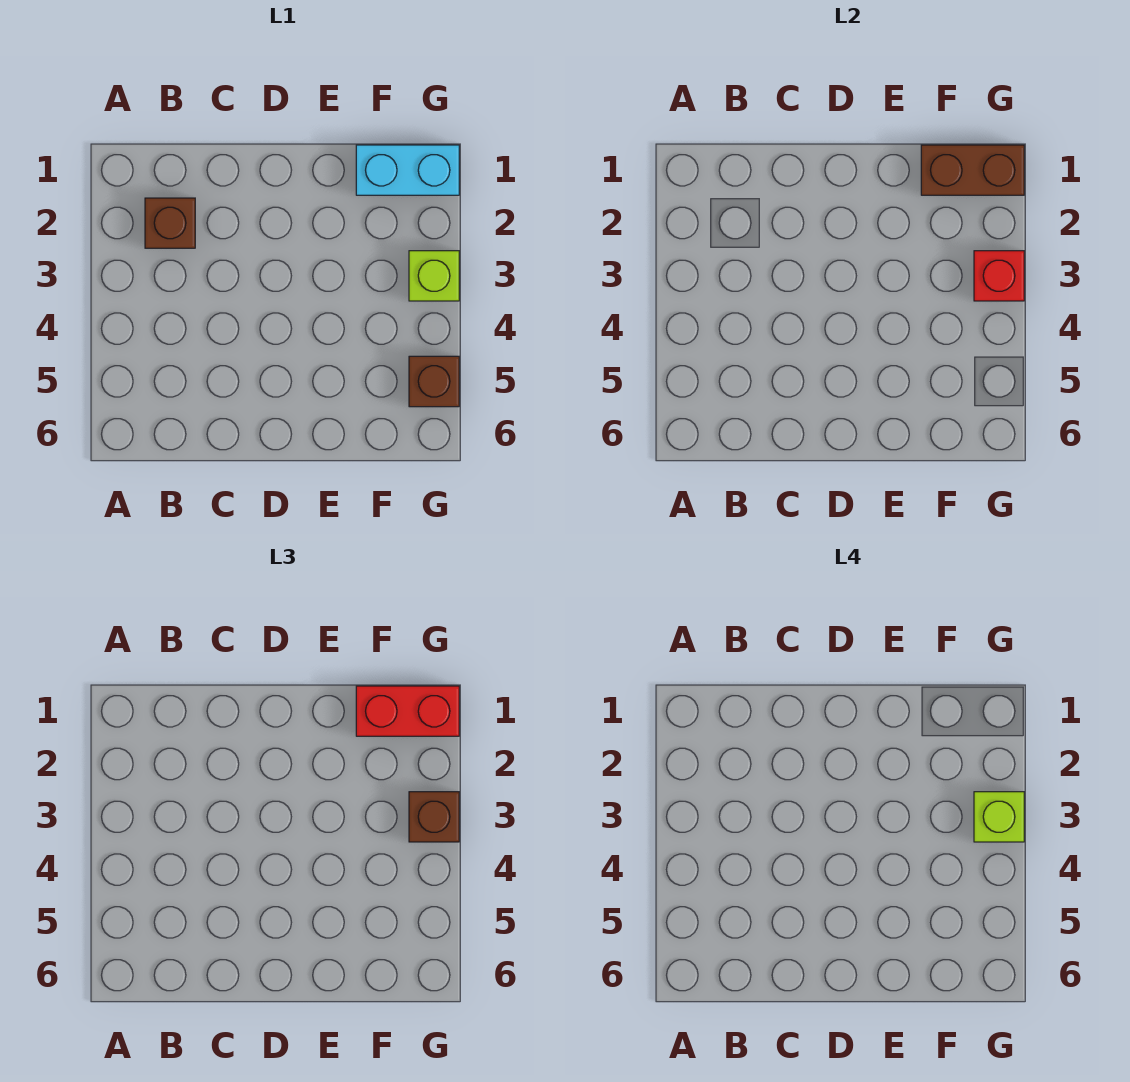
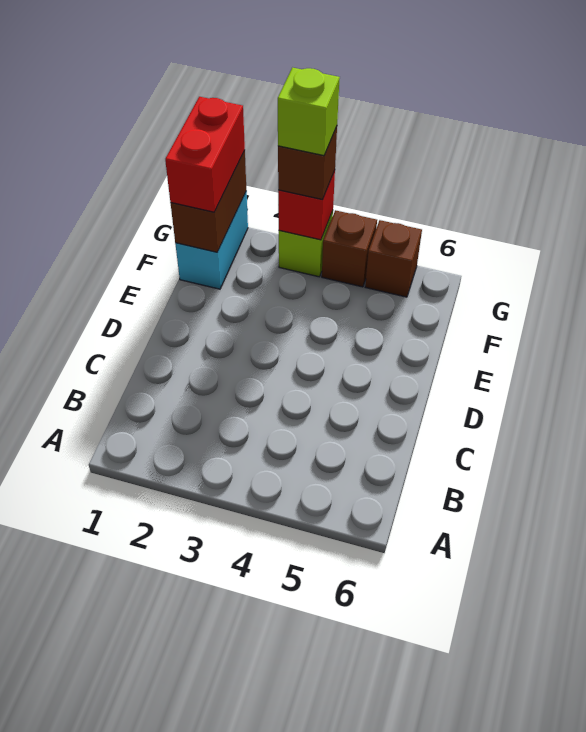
brown brick B2 level 1 -> brown brick G4 level 1

